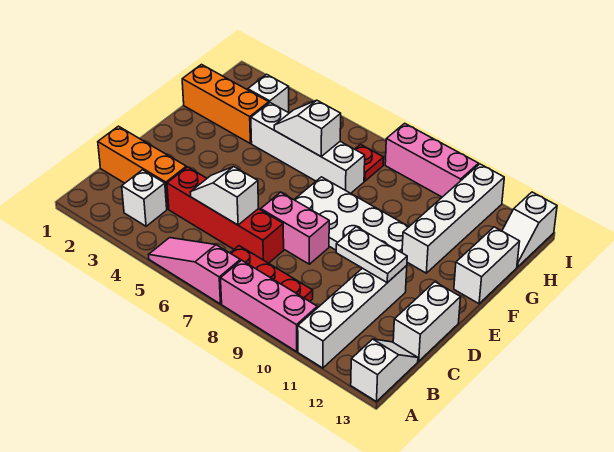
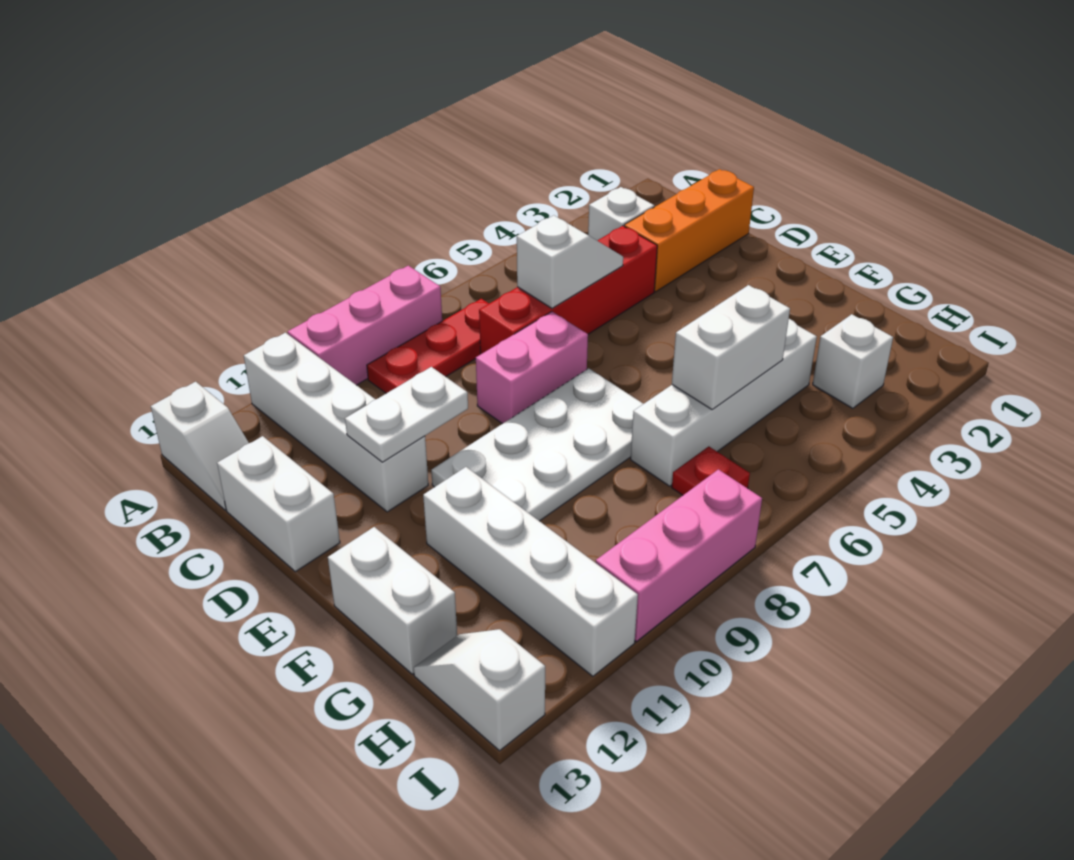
pink slope A5:A7 level 1 top 7 -> none
orange brick G1:G3 level 1 -> none
white slope G5:G6 level 2 top 6 -> white brick G5:G6 level 2

